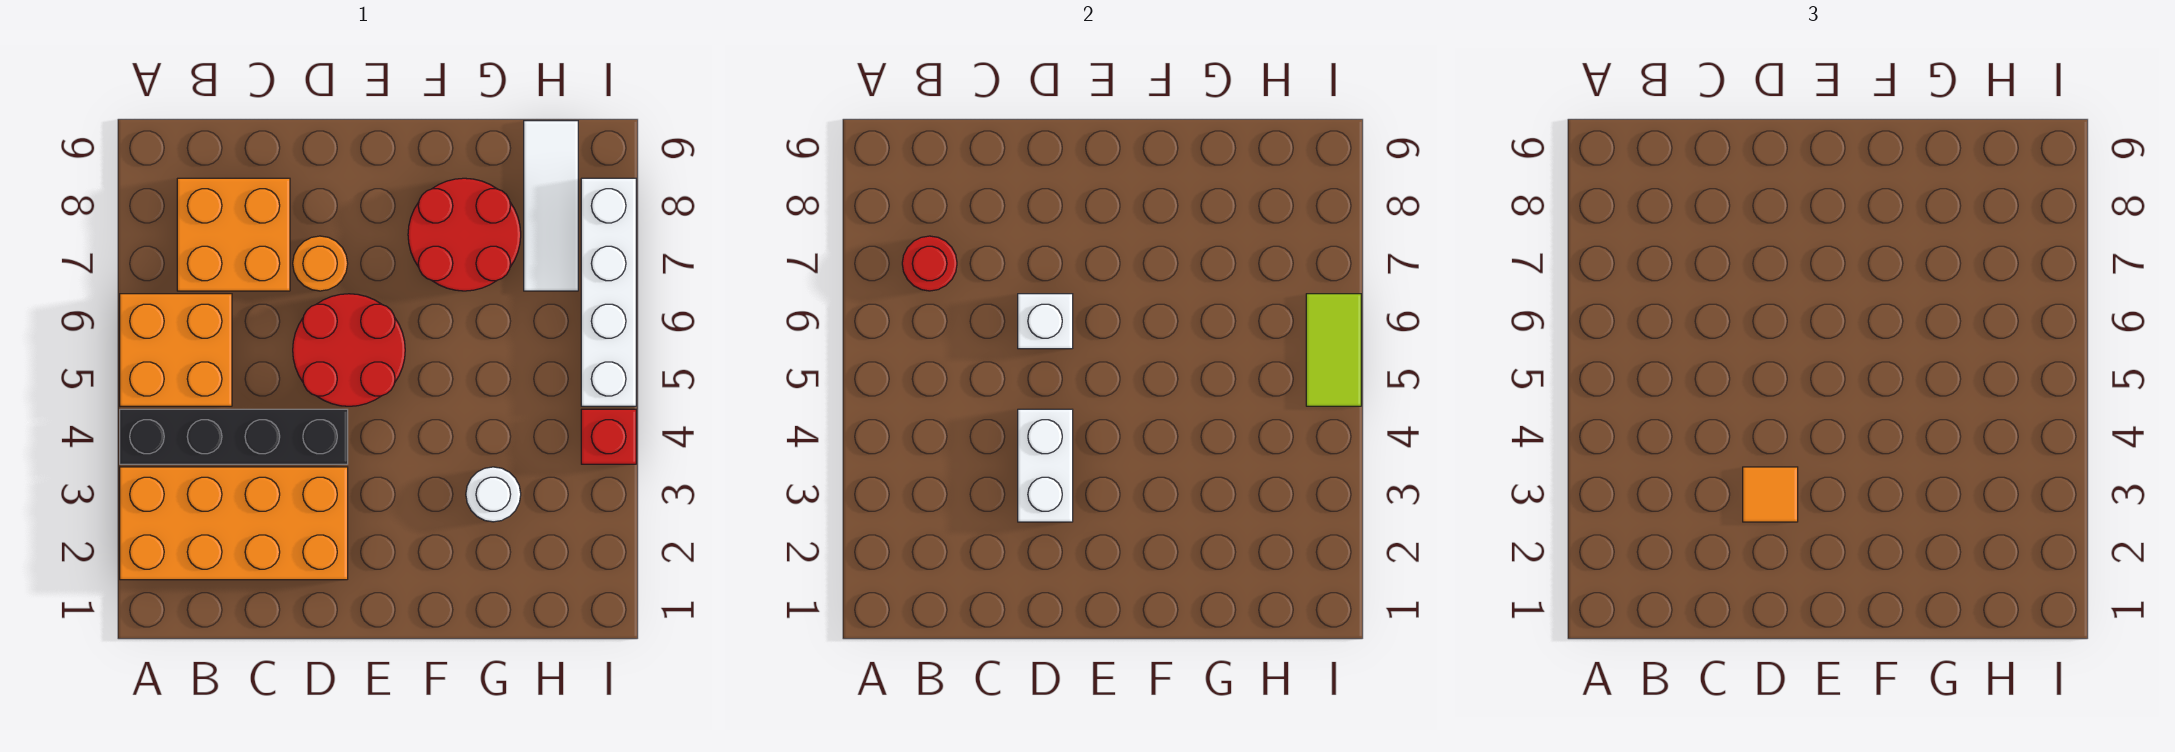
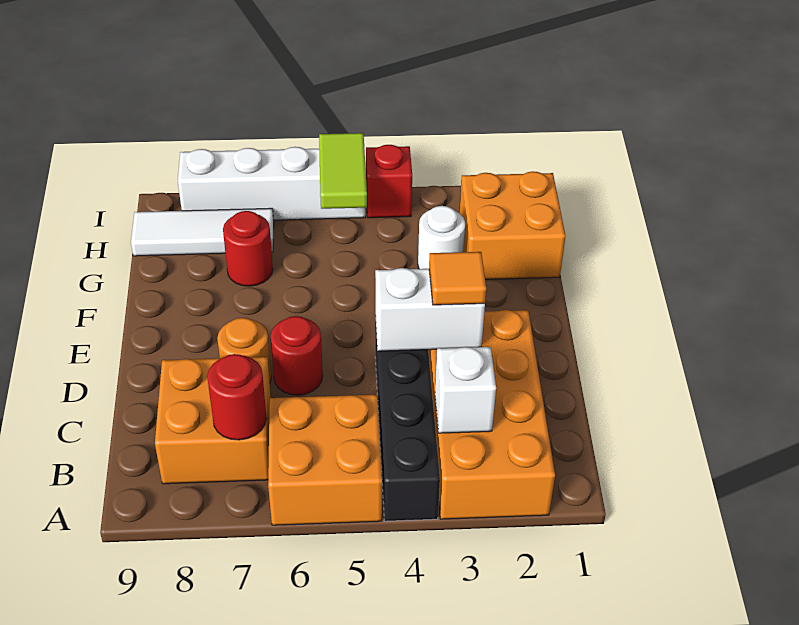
red round brick D5:E6 level 1 -> red round brick D6 level 1
white brick D6 level 2 -> white brick B3 level 2
red round brick F7:G8 level 1 -> red round brick G7 level 1
none -> orange brick G1:H2 level 1
lime tile I5:I6 level 2 -> lime tile H5:I5 level 2

